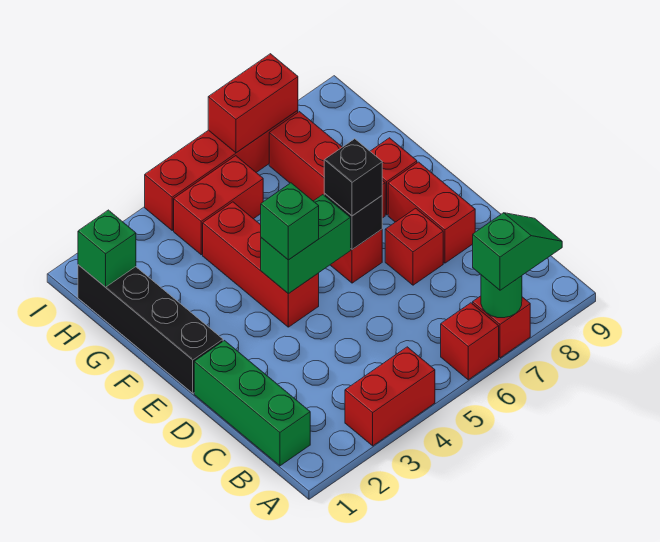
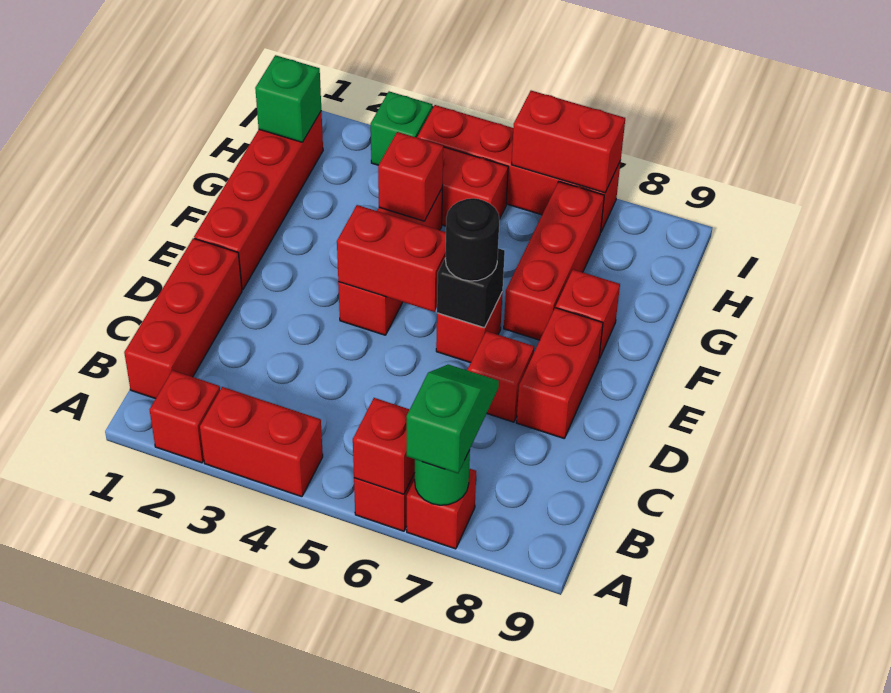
none -> red brick A2 level 1
none -> red brick A6 level 2
green slope A7:A8 level 3 top 7 -> green slope A7:B7 level 3 top A
green brick B1:D1 level 1 -> red brick B1:D1 level 1
black brick E1:H1 level 1 -> red brick E1:H1 level 1
green brick E4:E5 level 2 -> red brick E4:E5 level 2
green brick E4 level 3 -> green brick I3 level 1
black brick E6 level 3 -> black round brick E6 level 3
none -> red brick G4 level 2

